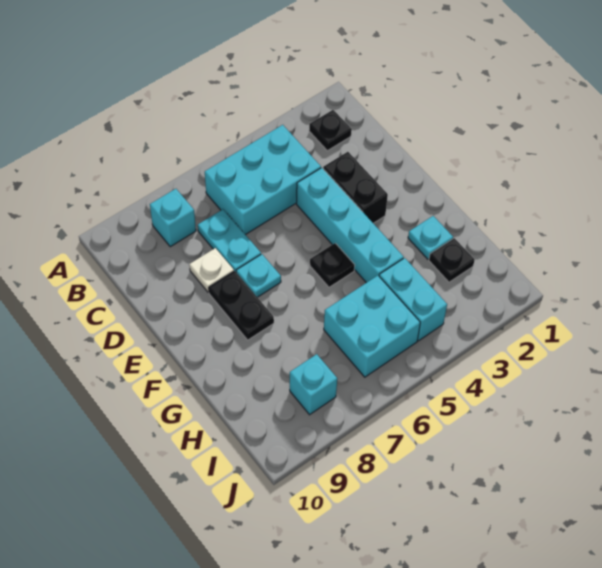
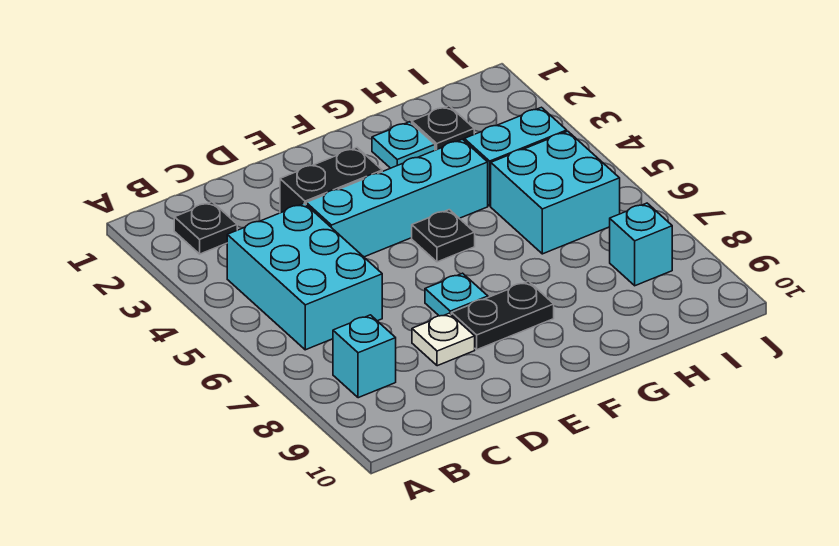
cyan plate C7:D7 level 1 -> none

